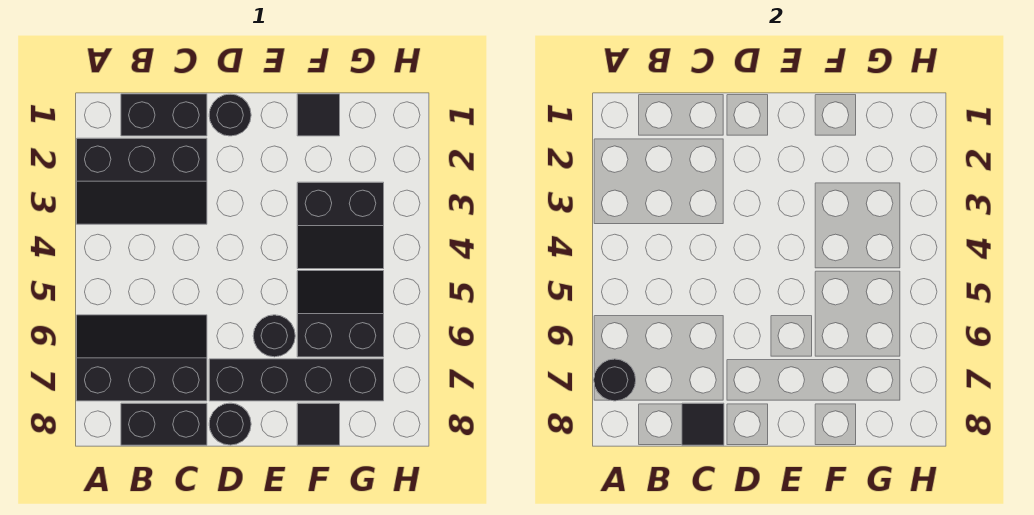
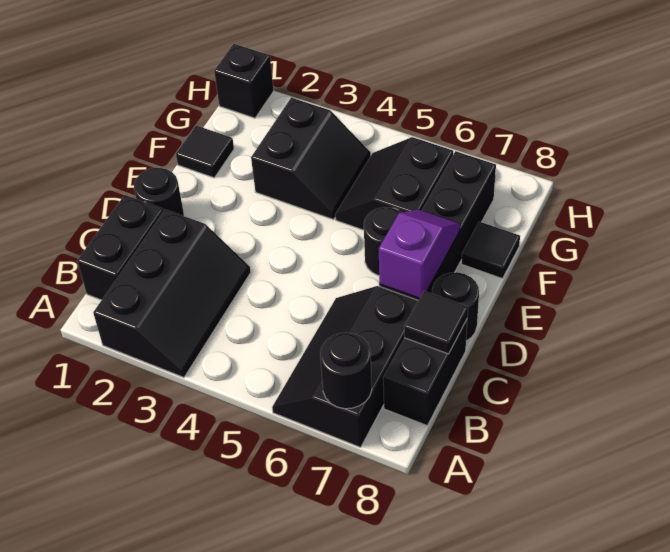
none -> purple slope D7:E7 level 2 top D
none -> black brick H1 level 1

